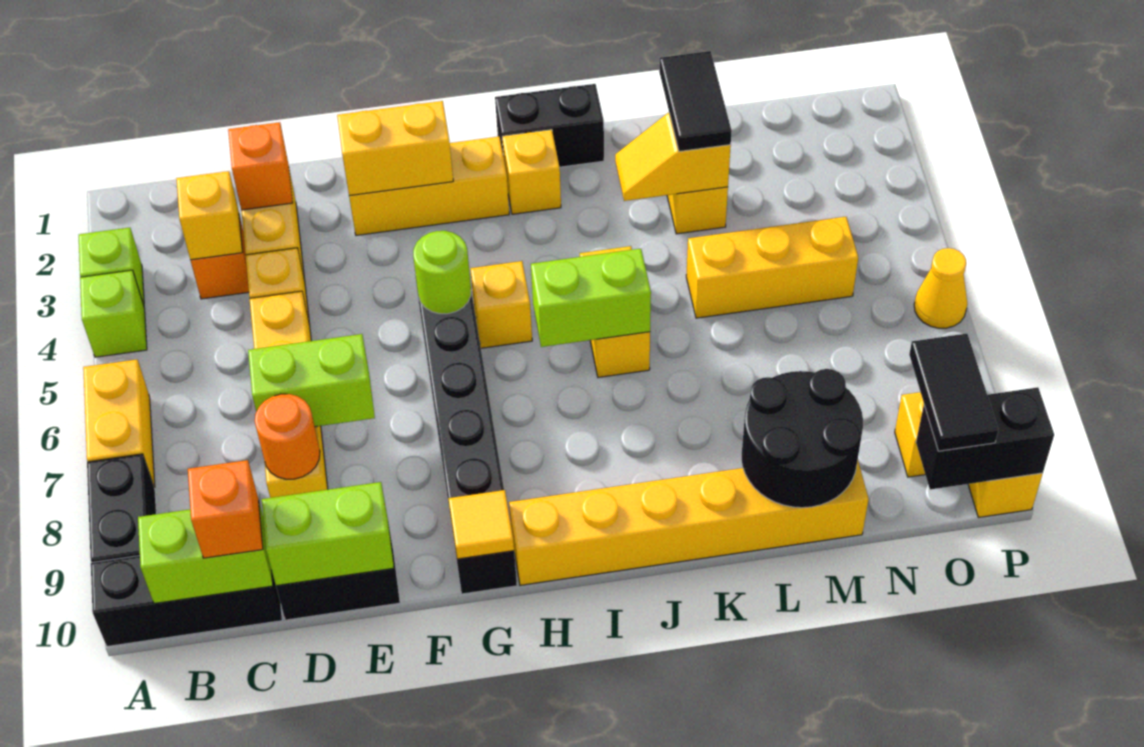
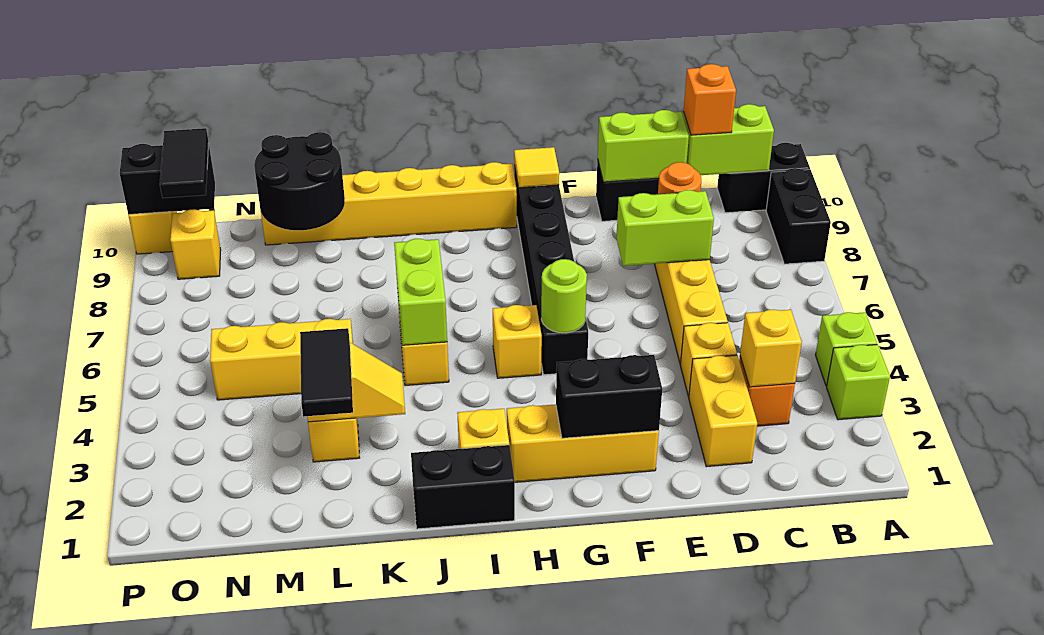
yellow brick A6:A7 level 1 -> none
black brick A10:C10 level 1 -> black brick A10:B10 level 1
orange brick D2 level 2 -> none
yellow brick F2:G2 level 2 -> black brick F2:G2 level 2
lime brick I6:J6 level 2 -> lime brick J5:J6 level 2
yellow cone P6 level 1 -> none

